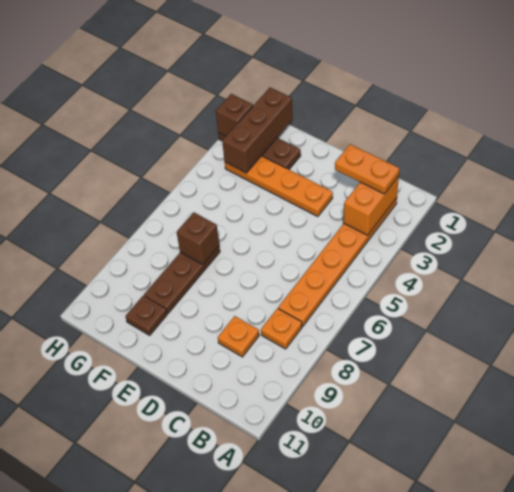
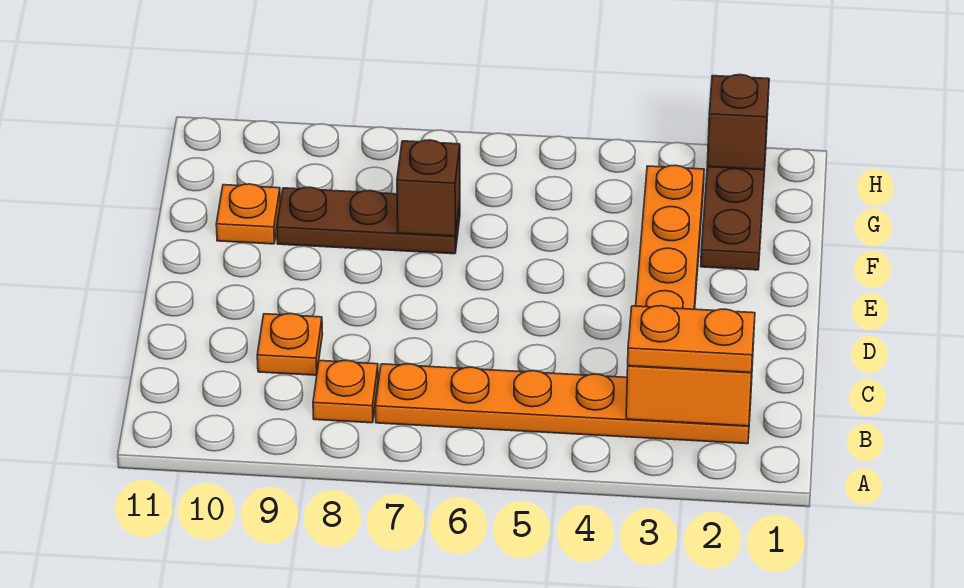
orange plate B2:C2 level 3 -> orange plate B2:B3 level 3
brown plate F10 level 1 -> orange plate F10 level 1
brown brick G1:G3 level 2 -> none

